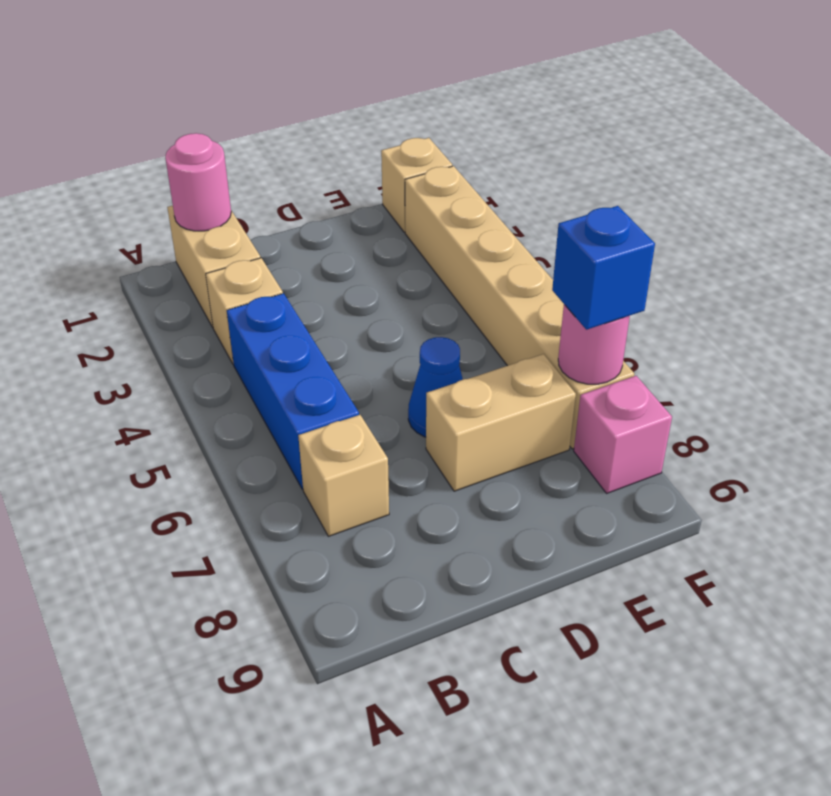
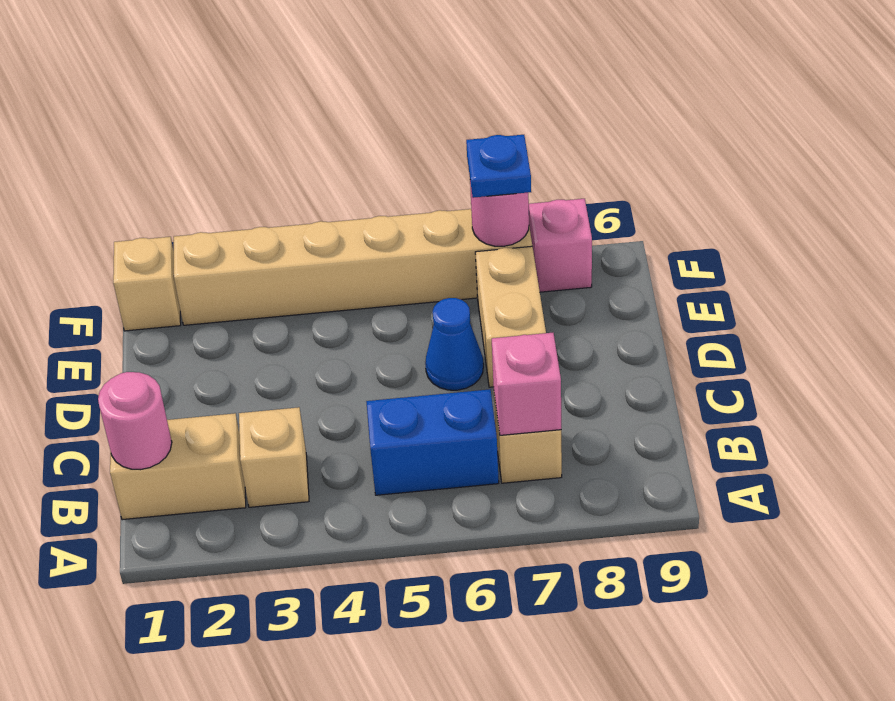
blue brick B4:B6 level 1 -> blue brick B5:B6 level 1
none -> pink brick B7 level 2
blue brick F7 level 3 -> blue plate F7 level 3

